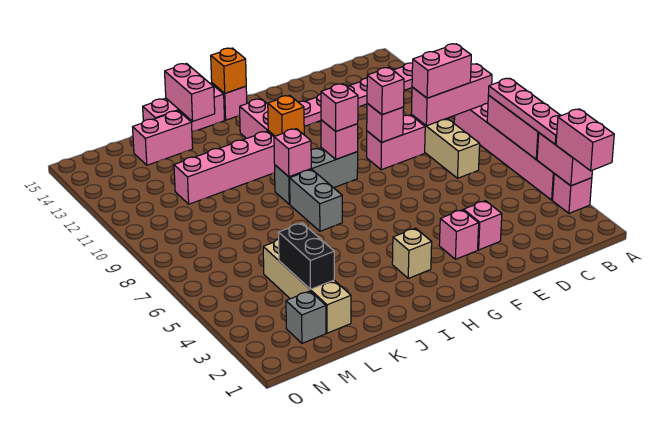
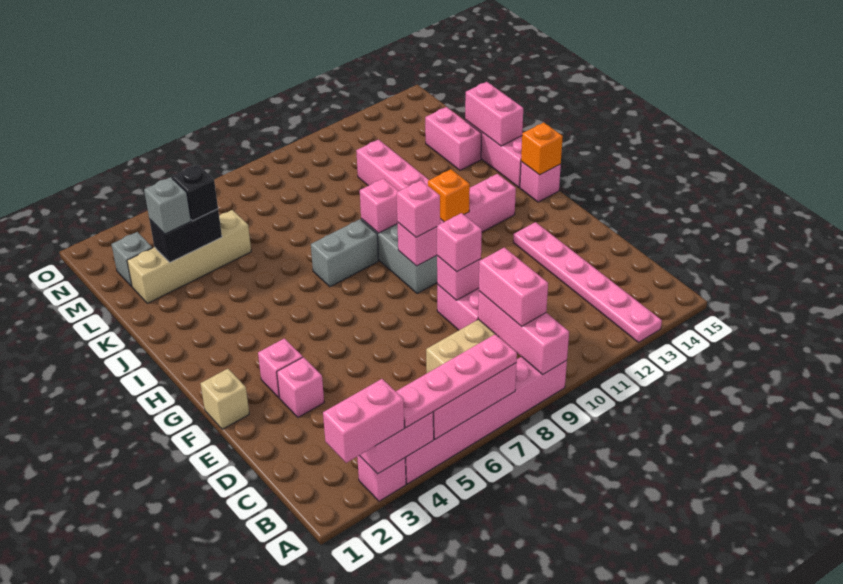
tan brick H3 level 1 -> tan brick F1 level 1
pink brick J14:J15 level 2 -> pink brick J15:K15 level 2
none -> grey brick L3 level 3
none -> black brick L4 level 3

